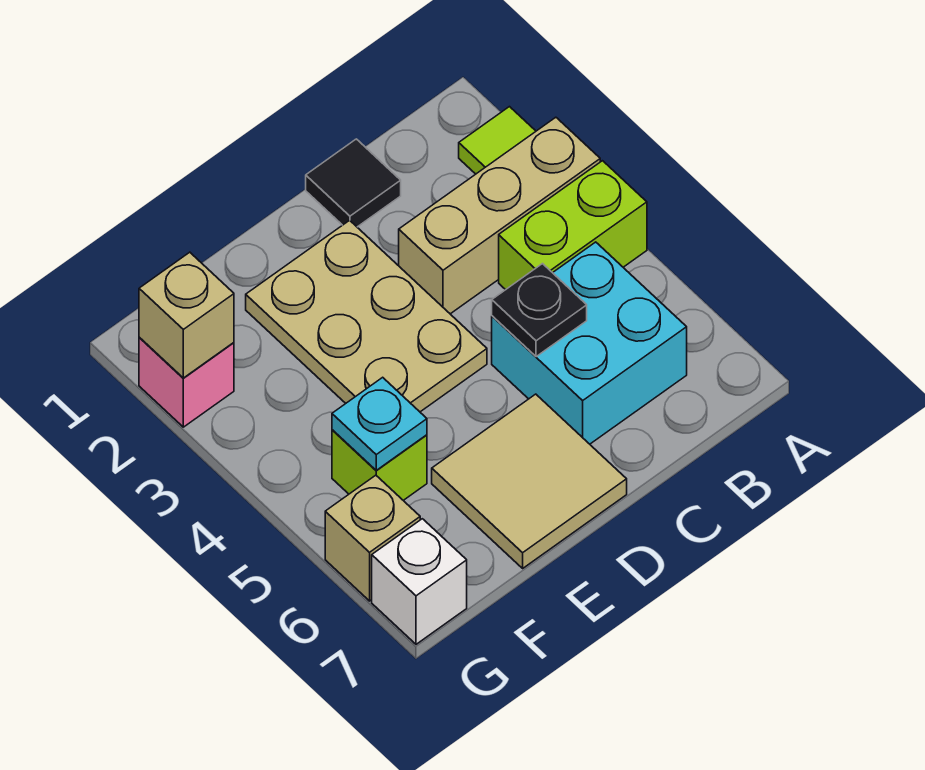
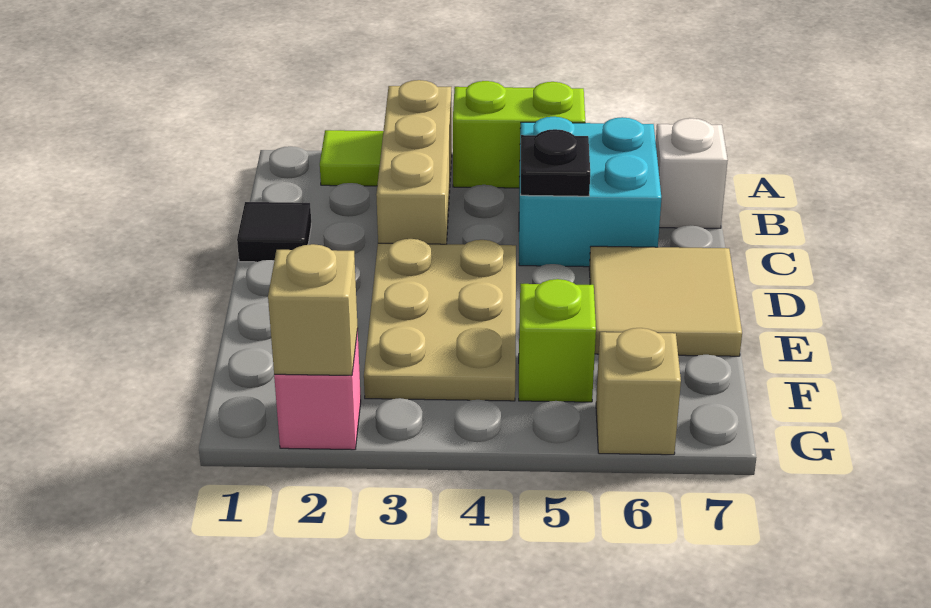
lime brick A4:B4 level 1 -> lime brick A4:A5 level 1
tan plate D2:E4 level 1 -> tan plate D3:F4 level 1
cyan plate F5 level 2 -> none
white brick G7 level 1 -> white brick B7 level 1

